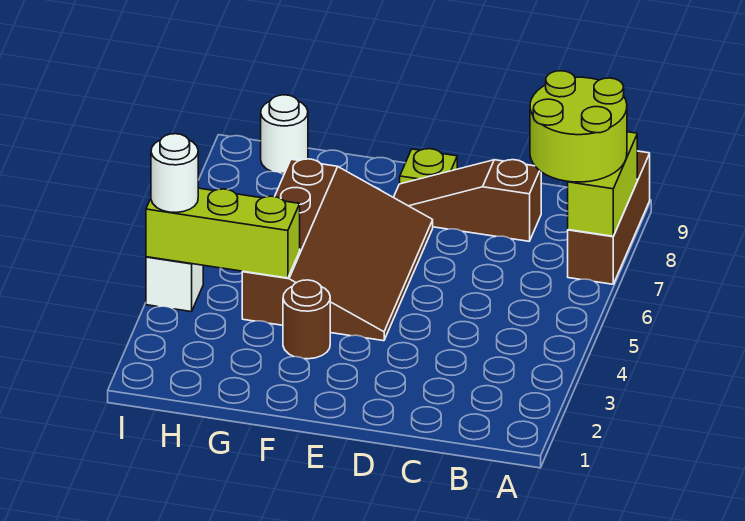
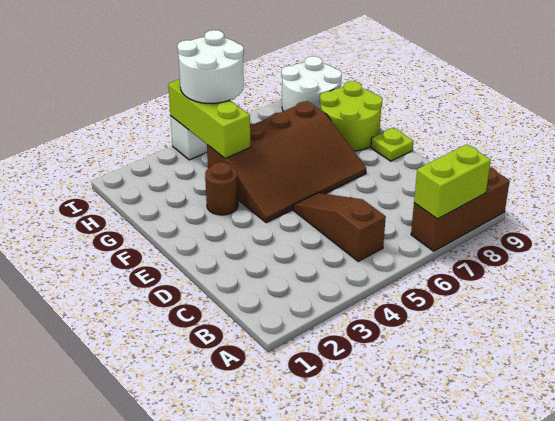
lime round brick A7:B8 level 3 -> lime round brick F8:G9 level 1
brown slope C8:E8 level 1 top C -> brown slope B5:D5 level 1 top B
white round brick H9 level 1 -> white round brick H8:I9 level 1
white round brick I4 level 3 -> white round brick H4:I5 level 3

